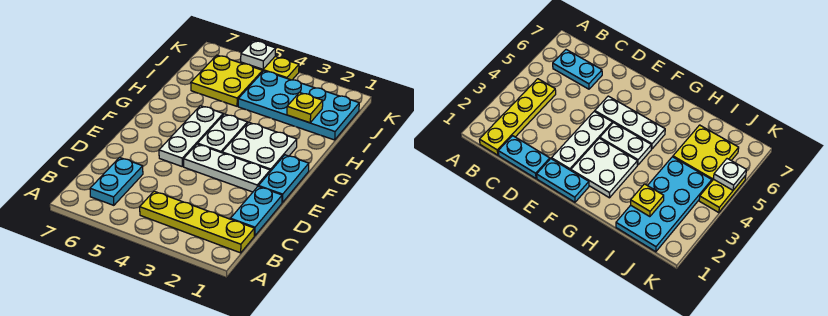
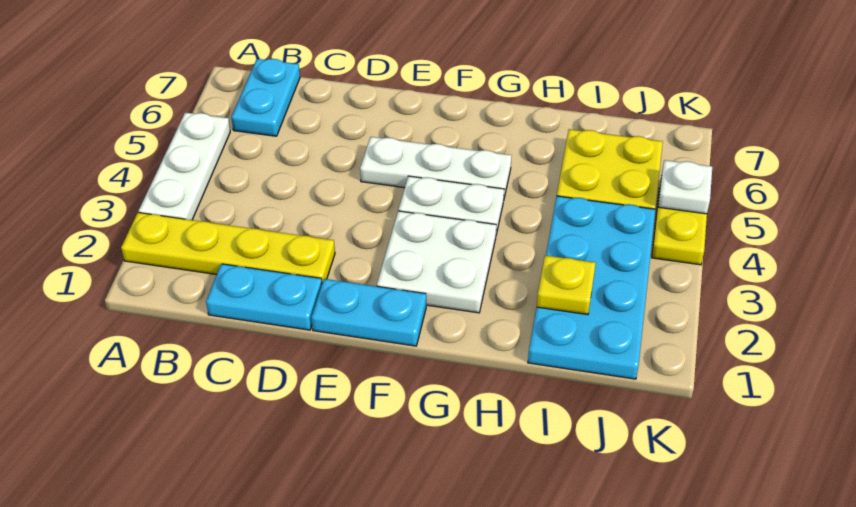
yellow plate B1:B4 level 1 -> yellow plate A2:D2 level 1
cyan plate B6:C6 level 1 -> cyan plate B6:B7 level 1
white plate E2:E4 level 1 -> white plate A3:A5 level 1

